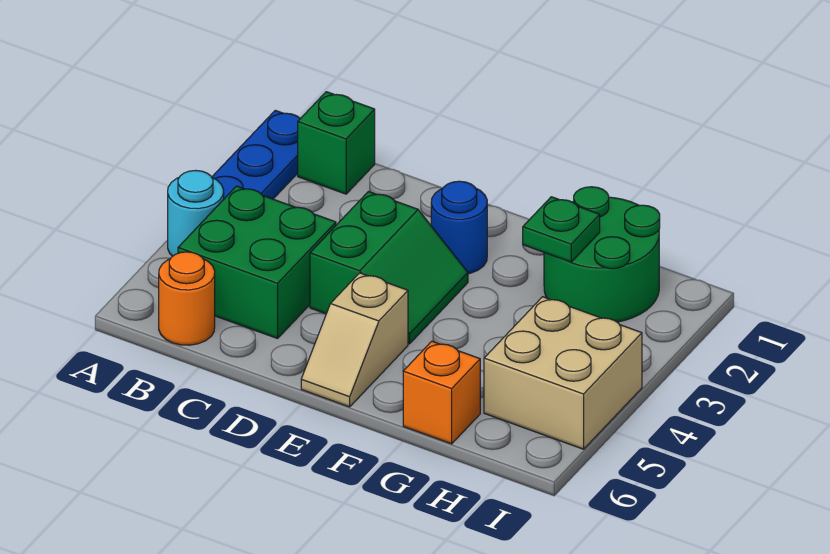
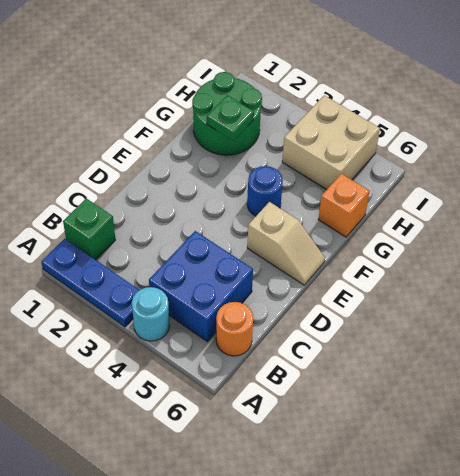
green brick B4:C5 level 1 -> blue brick B4:C5 level 1
green slope D3:E4 level 1 top D -> none
blue round brick E2 level 1 -> blue round brick F4 level 1

